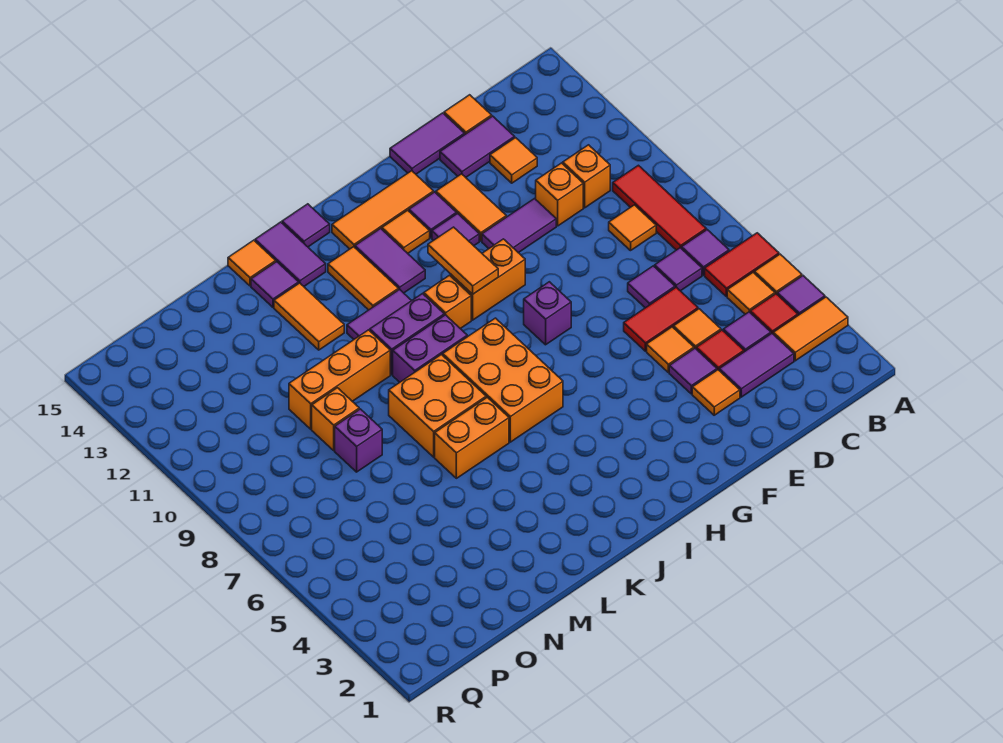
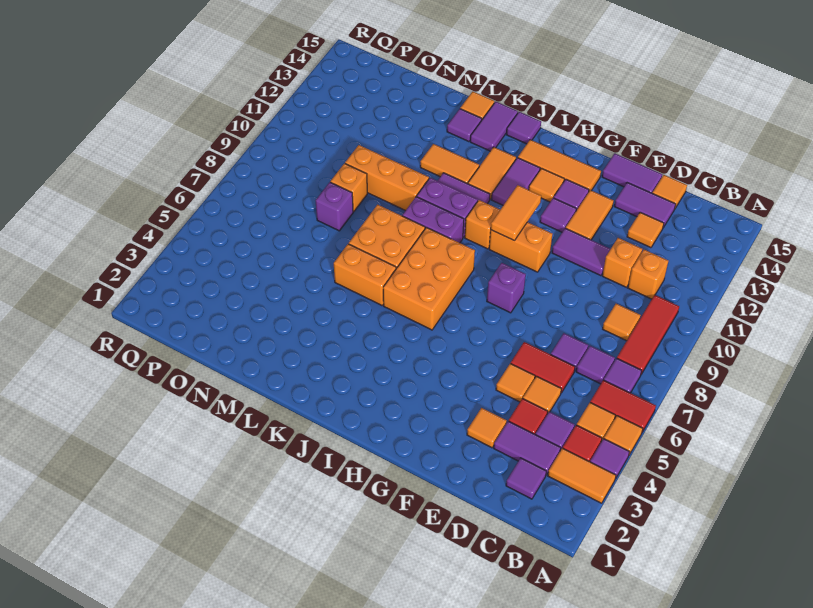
purple tile E4 level 1 -> purple tile C2 level 1
orange tile L12:L13 level 1 -> orange tile K12:L12 level 1

